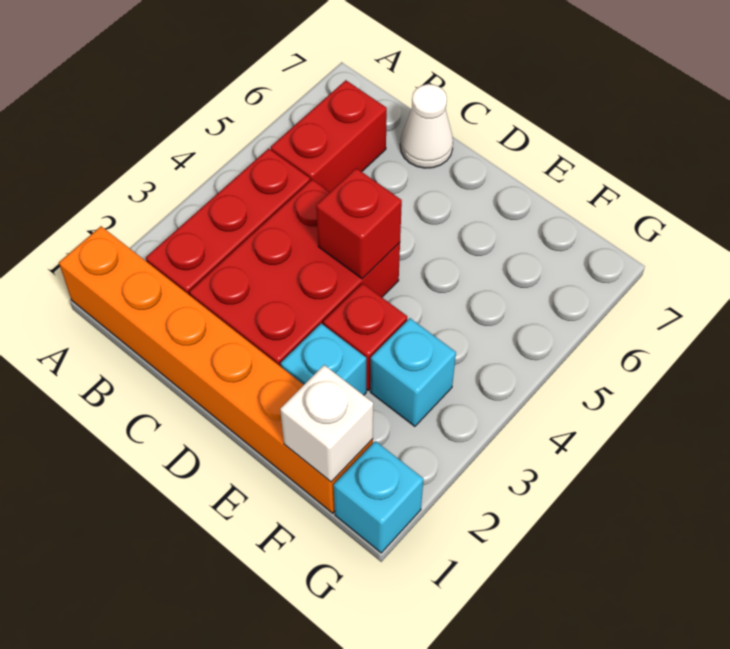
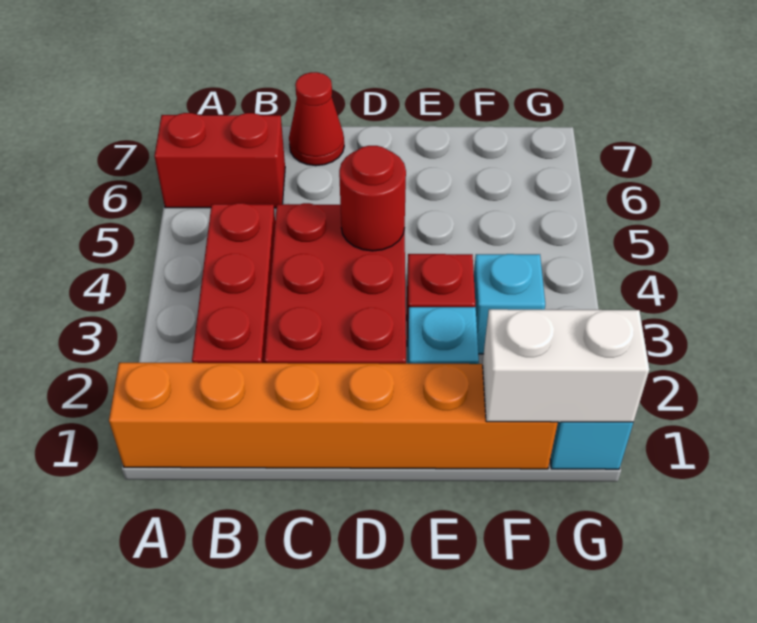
red brick B5:B6 level 1 -> red brick A6:B6 level 1
white cone C7 level 1 -> red cone C7 level 1
red brick D4 level 2 -> red round brick D4 level 2
white brick F1 level 2 -> white brick F1:G1 level 2

